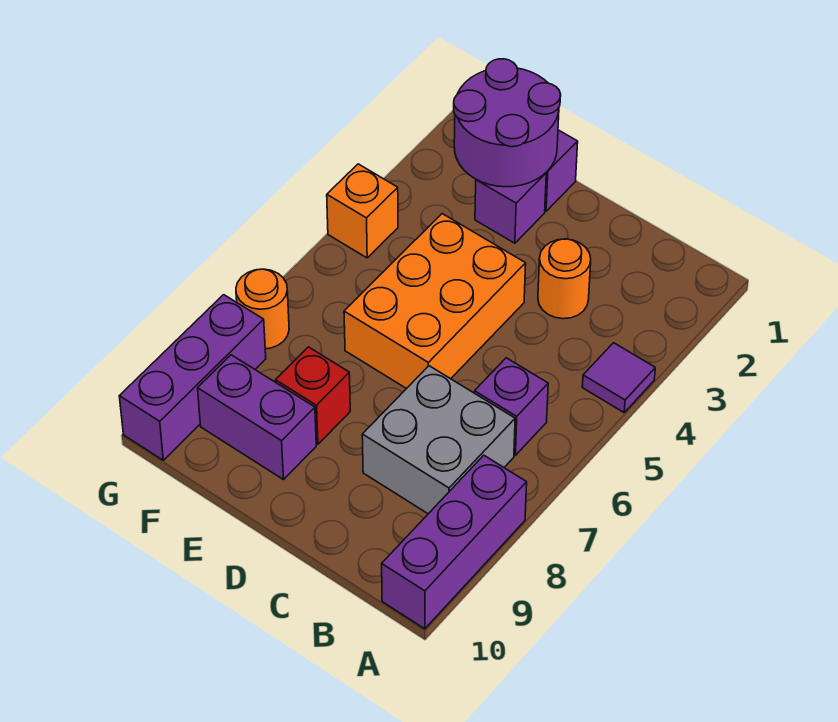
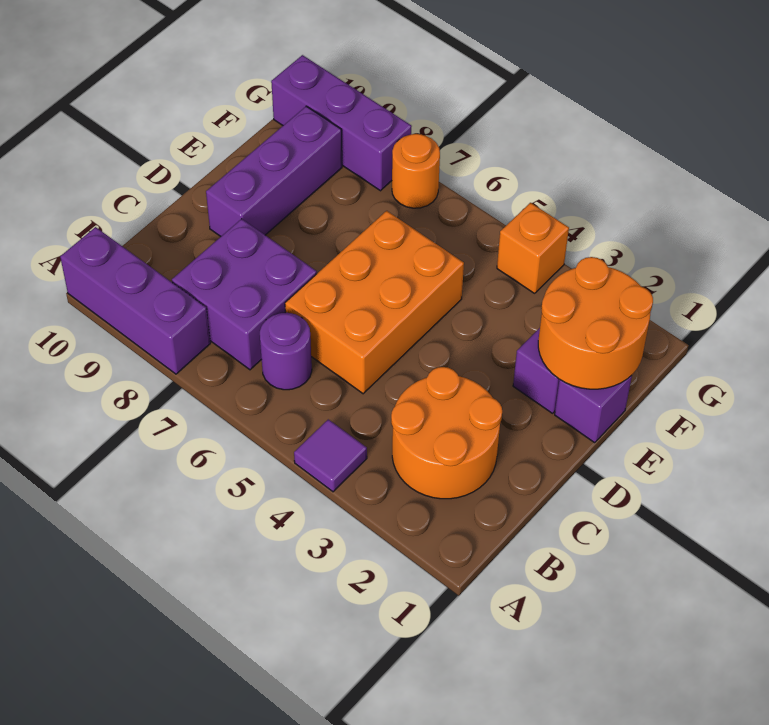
purple brick B6 level 1 -> purple round brick B6 level 1
grey brick B7:C8 level 1 -> purple brick B7:C8 level 1
orange round brick C3 level 1 -> orange round brick B2:C3 level 1
orange brick D4:E6 level 1 -> orange brick C5:E6 level 1
purple round brick E1:F2 level 2 -> orange round brick E1:F2 level 2
red brick E8 level 1 -> none
purple brick E9:F9 level 1 -> purple brick D9:F9 level 1

